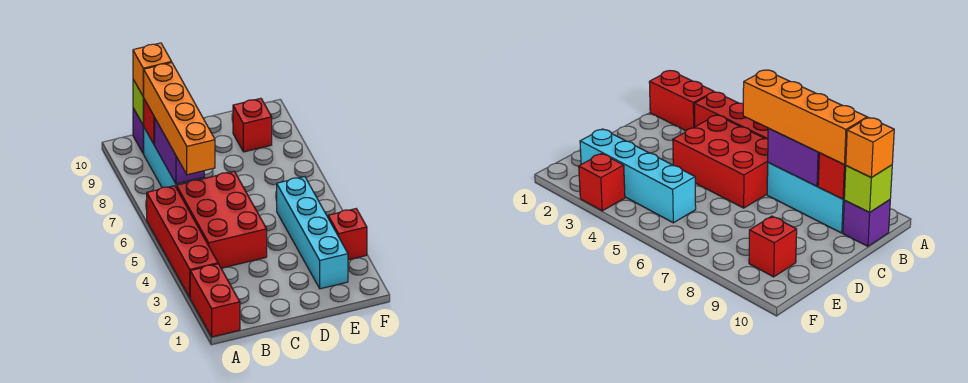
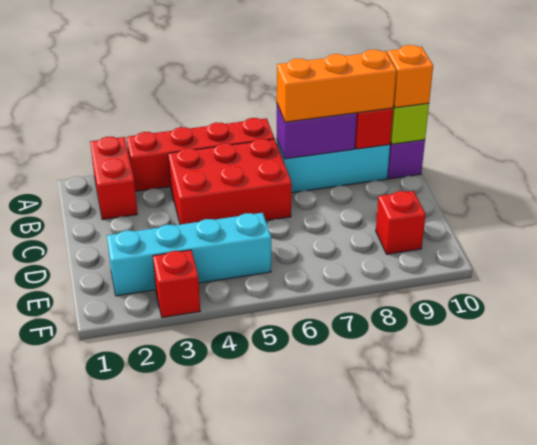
red brick A1:A2 level 1 -> red brick A2:B2 level 1
orange brick B6:B9 level 3 -> orange brick B7:B9 level 3

